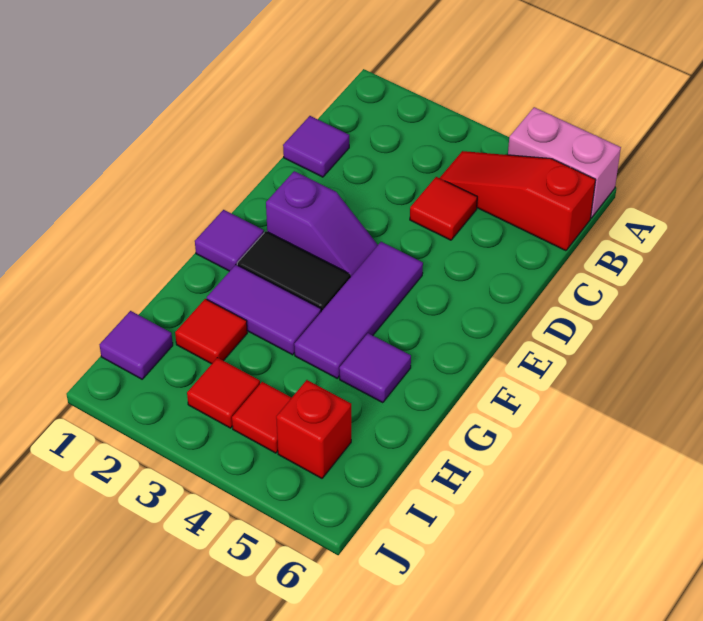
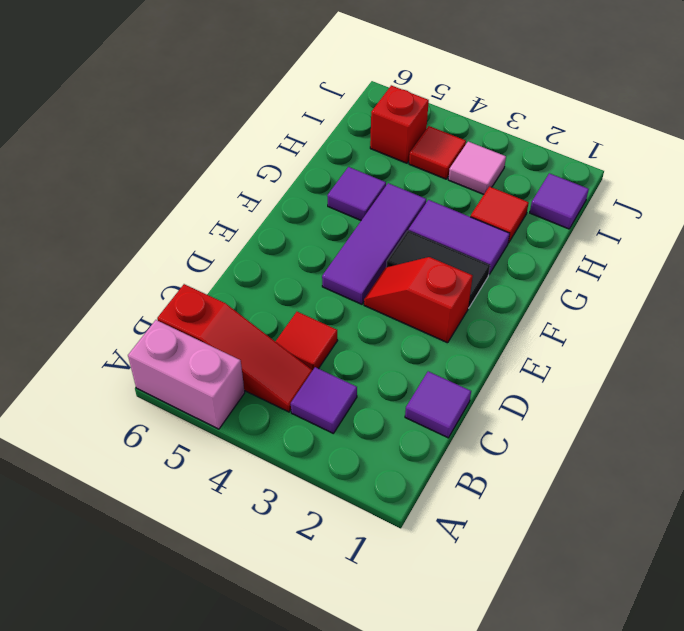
purple slope E2:E3 level 1 top 2 -> red slope E2:E3 level 1 top 2
purple tile F1 level 1 -> purple tile B3 level 1
red tile I3 level 1 -> pink tile I3 level 1

